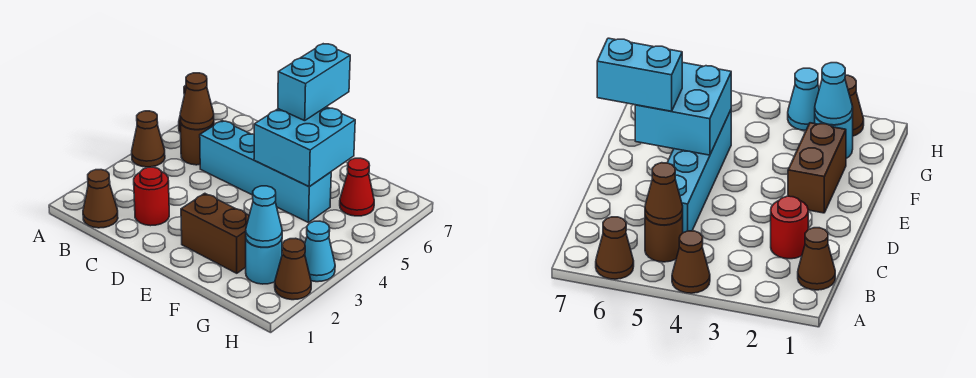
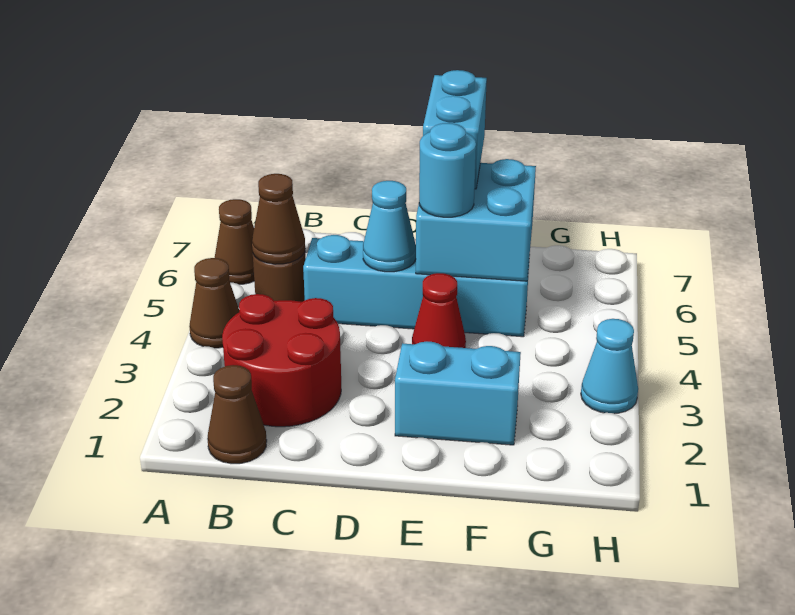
red round brick C2 level 1 -> red round brick B2:C3 level 1
brown brick E2:F2 level 1 -> cyan brick E2:F2 level 1
cyan round brick G2 level 1 -> cyan round brick E5 level 3
cyan cone G2 level 2 -> cyan cone D5 level 2
red cone G6 level 1 -> red cone E4 level 1
brown cone H2 level 1 -> none

